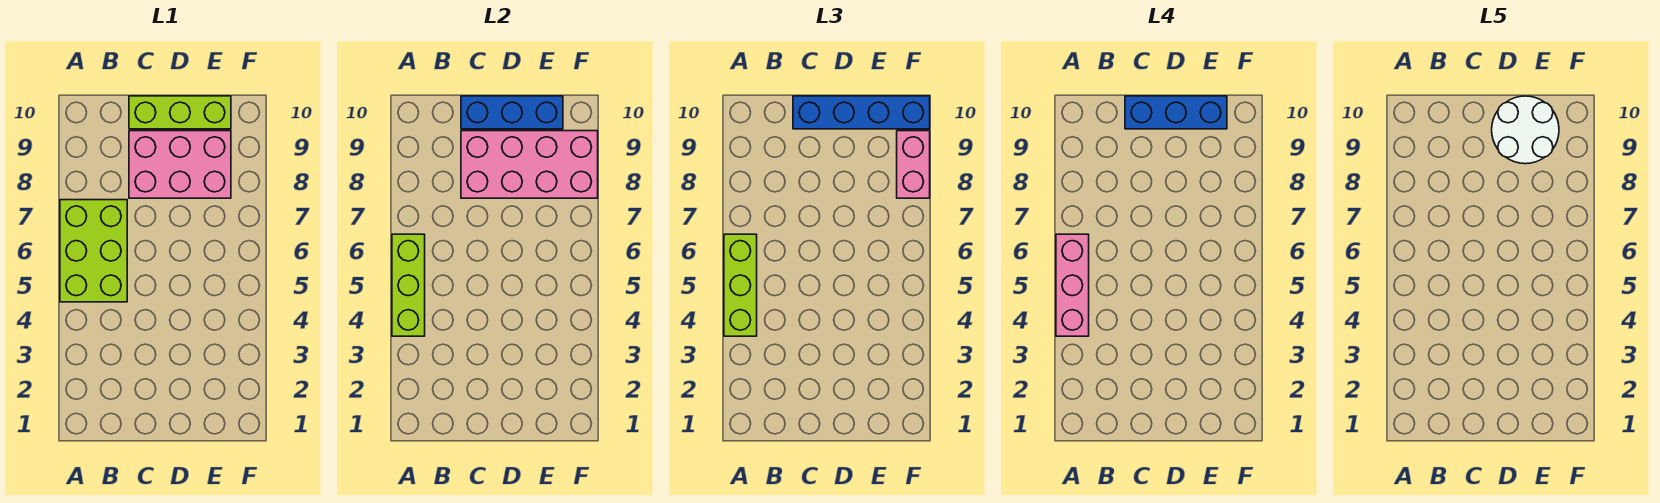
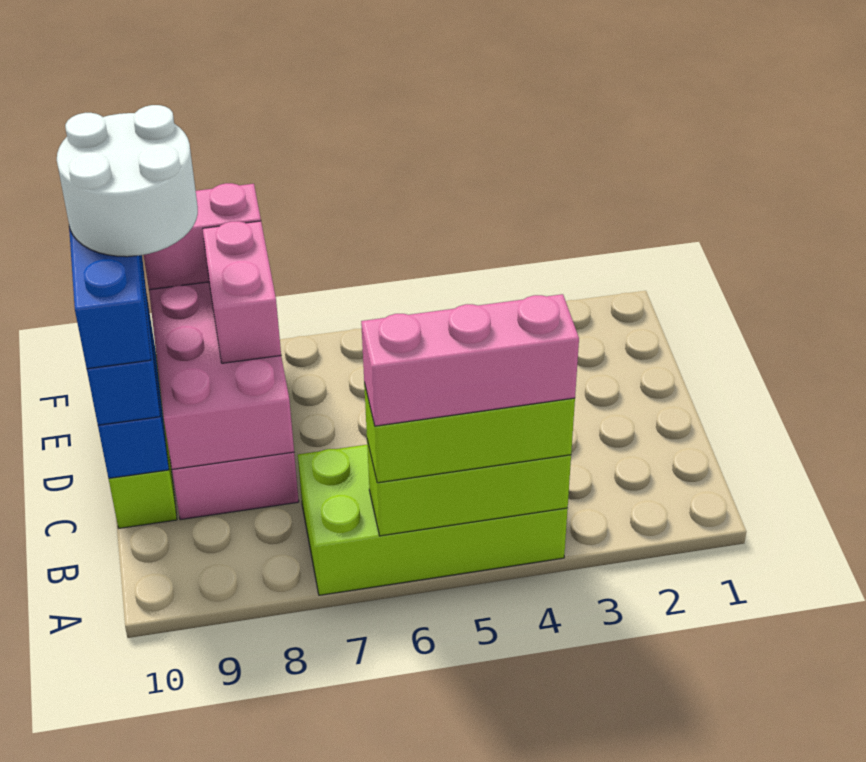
lime brick A5:B7 level 1 -> lime brick A4:B7 level 1
none -> pink brick D8:E8 level 3

